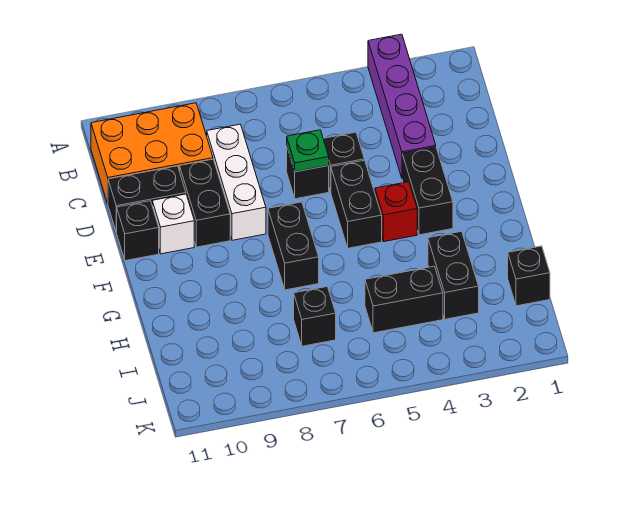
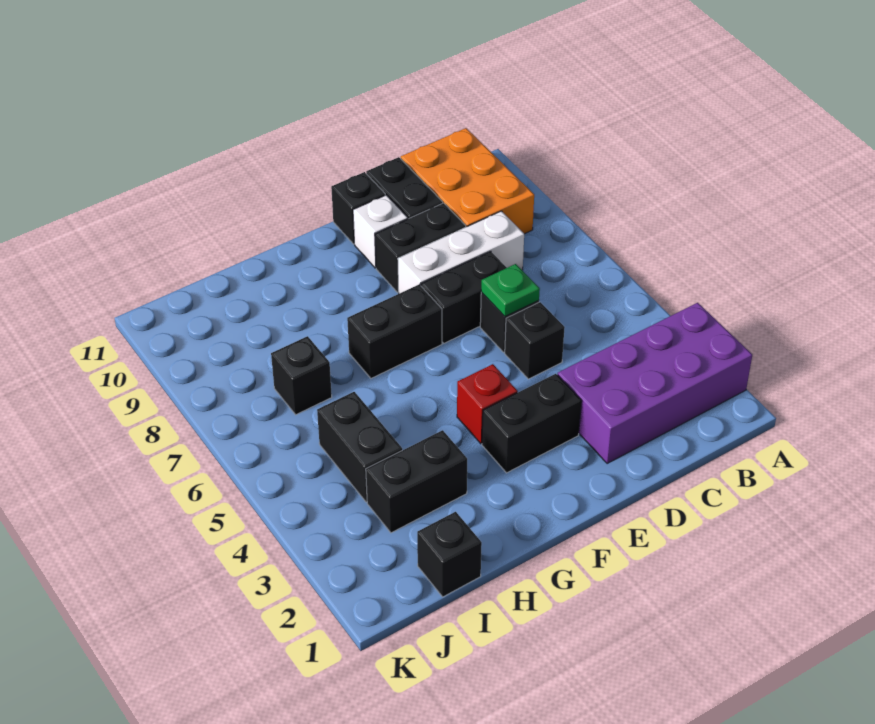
purple brick A3:D3 level 1 -> purple brick A2:D3 level 1
black brick E5:F5 level 1 -> black brick D7:E7 level 1

